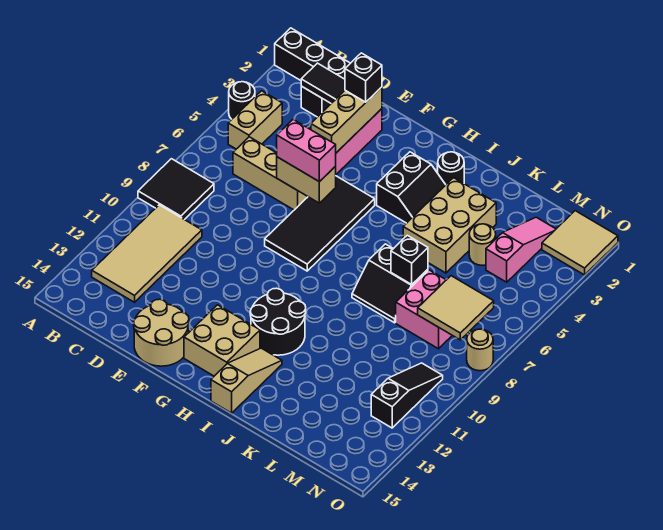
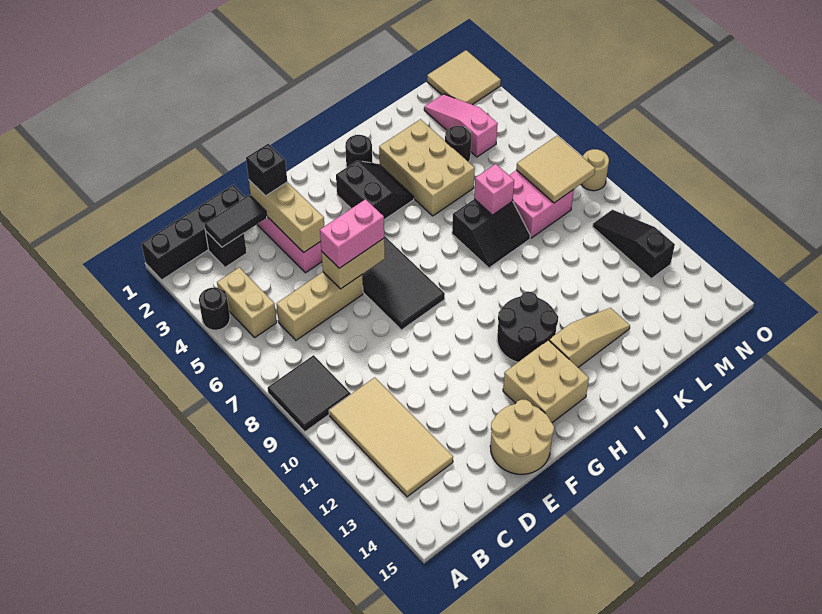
tan slope I13:I15 level 1 top 15 -> tan slope I13:K13 level 1 top I
black brick K7 level 2 -> pink brick K7 level 2
tan round brick L4 level 1 -> black round brick L4 level 1

